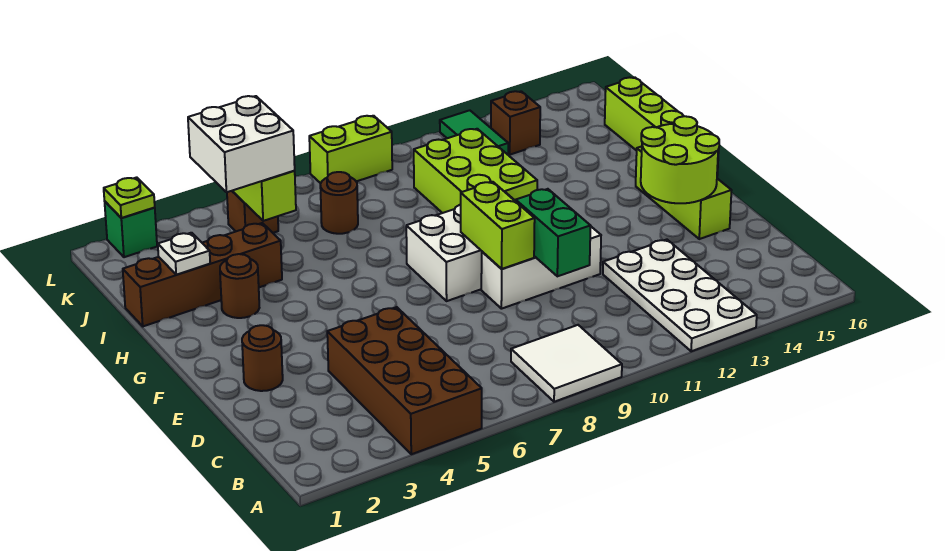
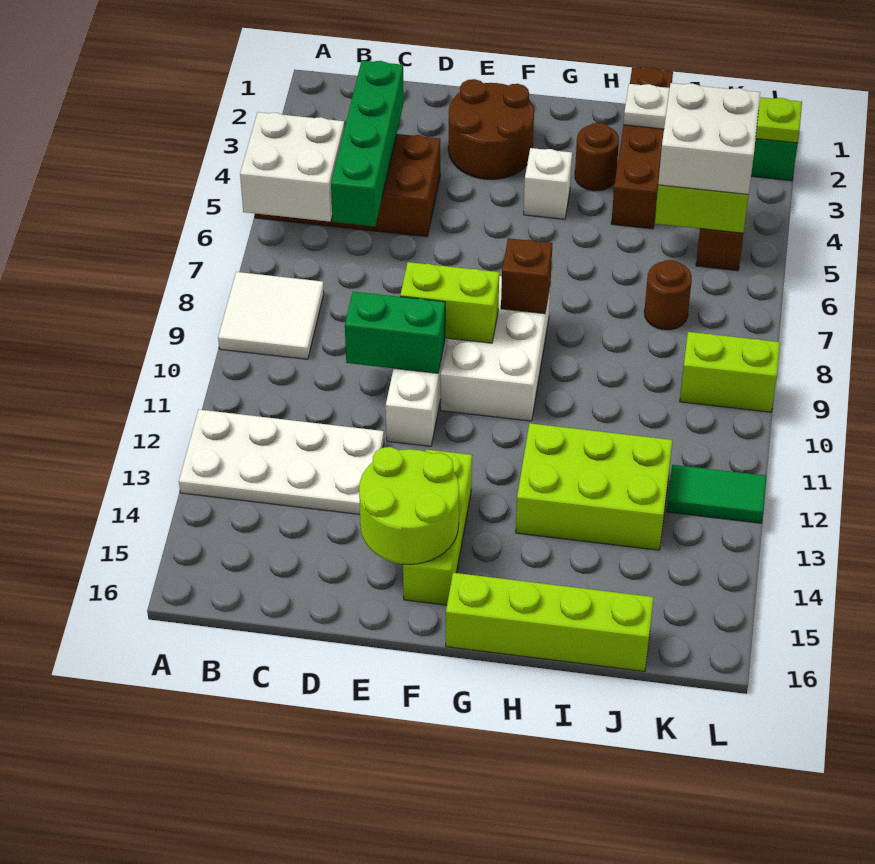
none -> white brick A5:B6 level 2
none -> green brick C3:C6 level 2
brown round brick E2 level 1 -> brown round brick E2:F3 level 1
lime brick E15:G15 level 1 -> lime brick F13:F15 level 1
none -> white brick G4 level 1
lime brick H10:J11 level 1 -> lime brick H12:J13 level 1
brown brick K13 level 1 -> brown brick G8 level 2
lime brick L8:L9 level 1 -> lime brick K9:L9 level 1

